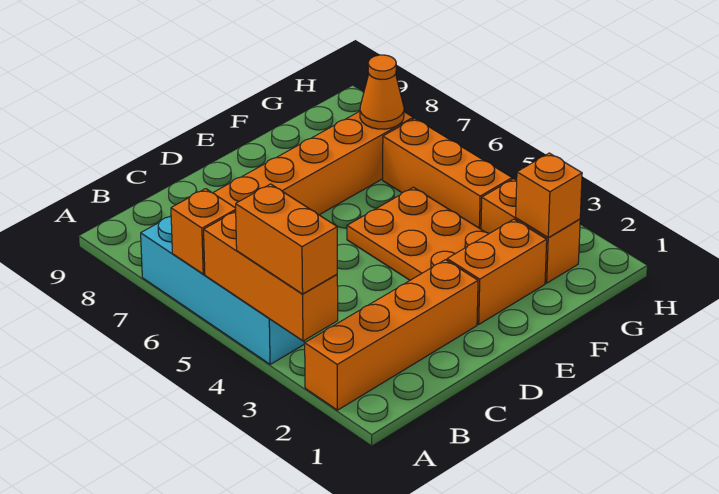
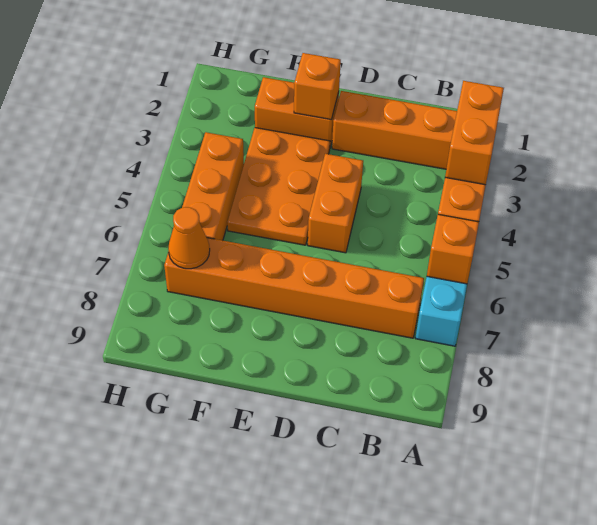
orange brick G2:G3 level 1 -> orange brick D4:D5 level 1
orange brick G2 level 2 -> orange brick E2 level 2

